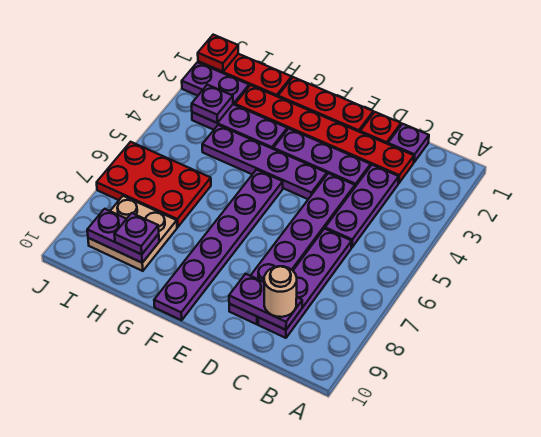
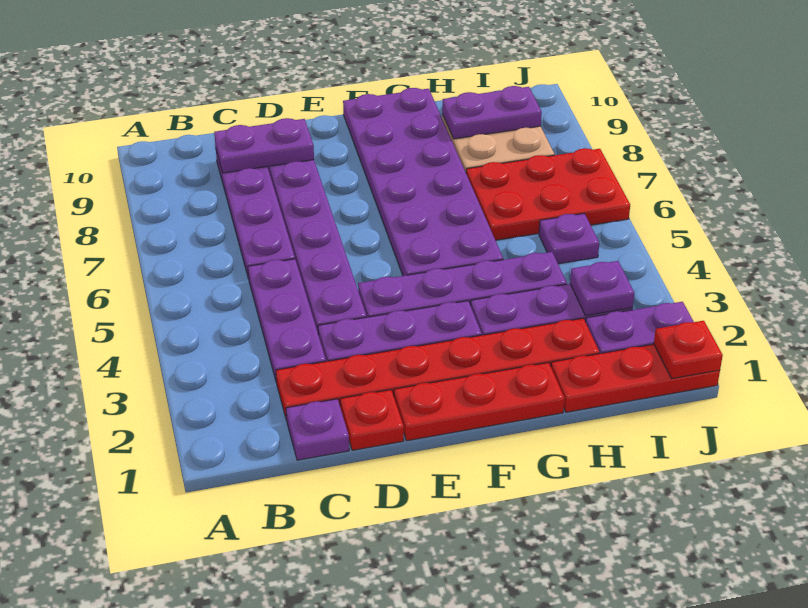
tan round brick C9 level 3 -> none
purple plate F5:F10 level 1 -> purple plate F5:G10 level 1
purple plate H9 level 3 -> purple plate I5 level 1

